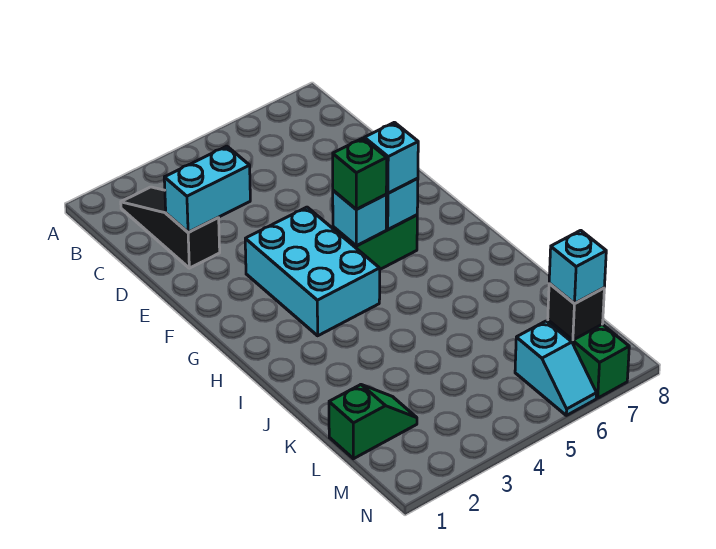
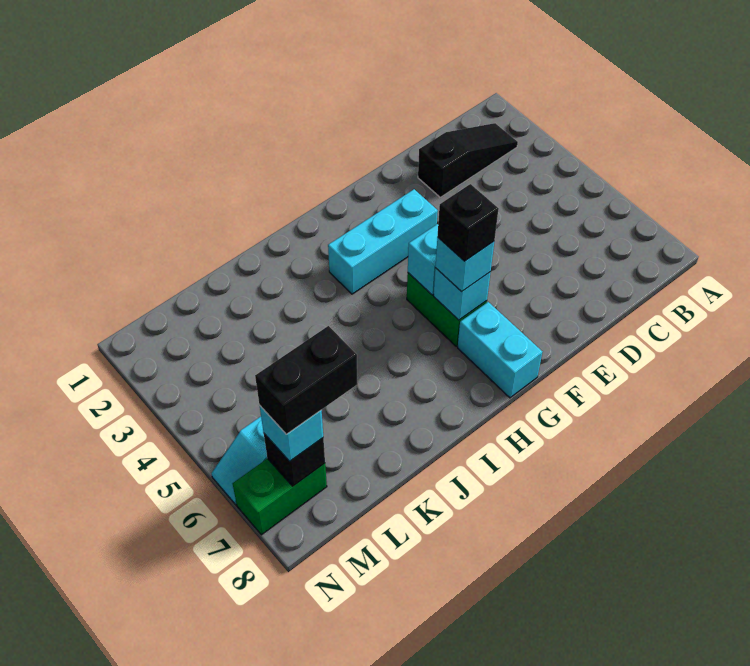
cyan brick D2:D3 level 2 -> cyan brick G7:G8 level 1
cyan brick F3:H4 level 1 -> cyan brick F3:H3 level 1
green brick G5 level 3 -> none
none -> black brick G6 level 4
green slope L1:L2 level 1 top 1 -> none
none -> black brick L7:M7 level 4

